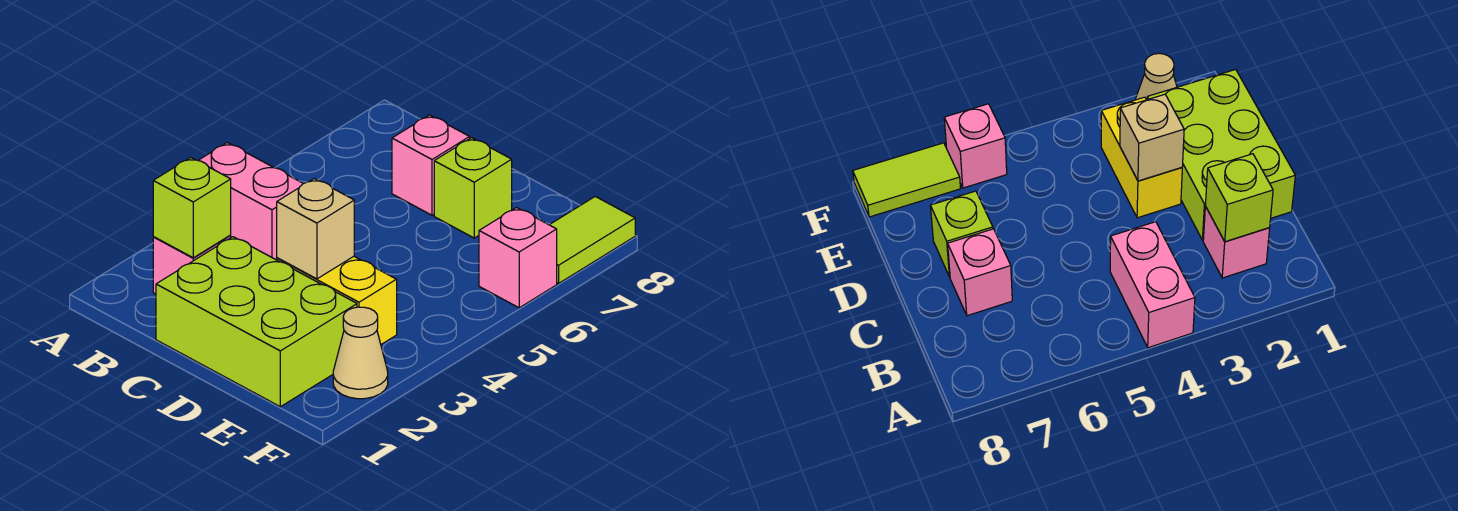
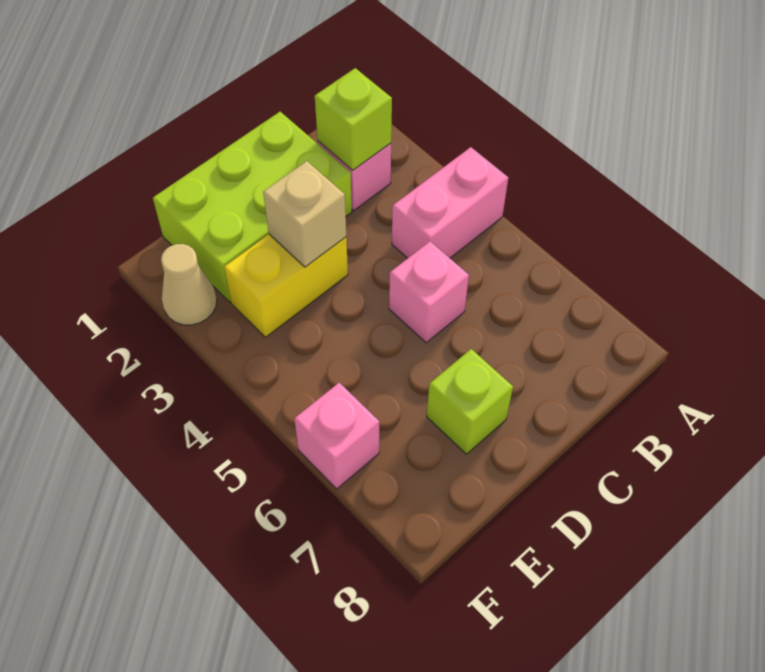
pink brick C7 level 1 -> pink brick C5 level 1
lime tile F7:F8 level 1 -> none

